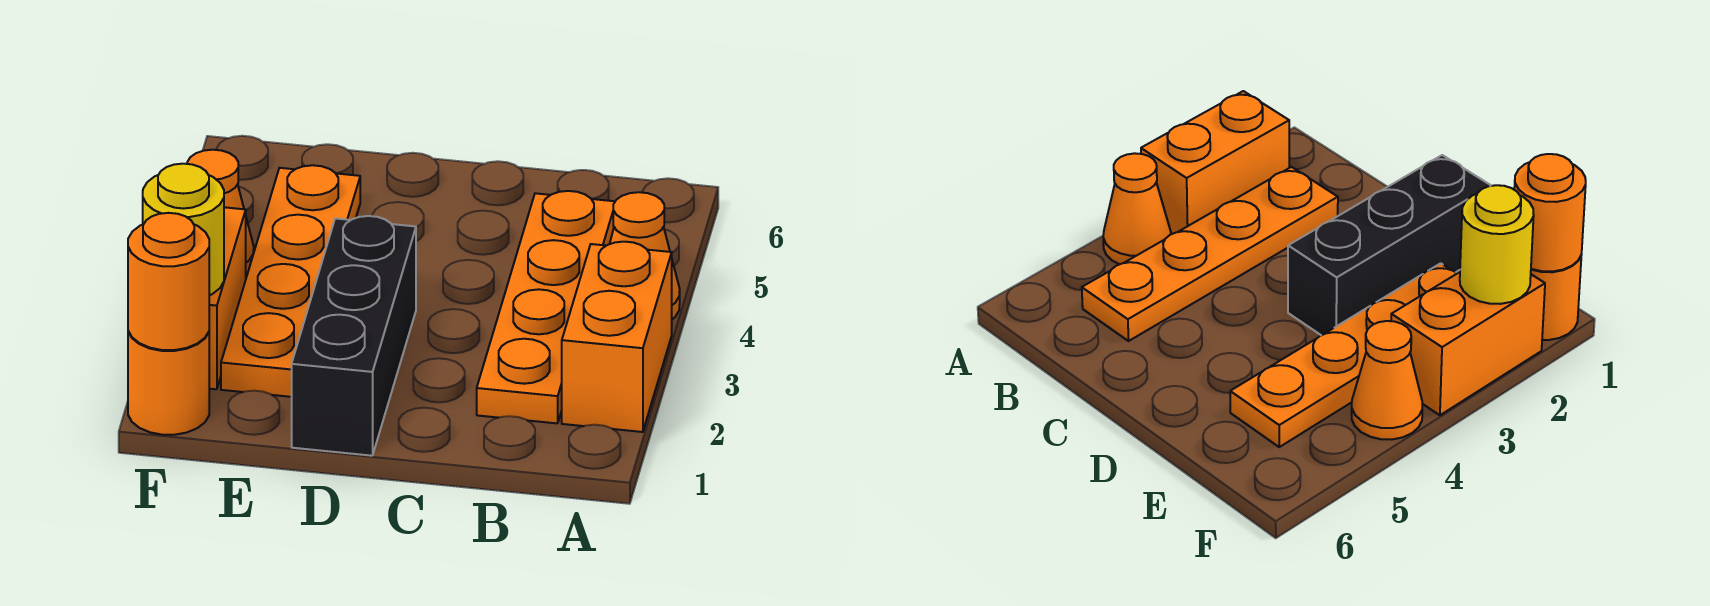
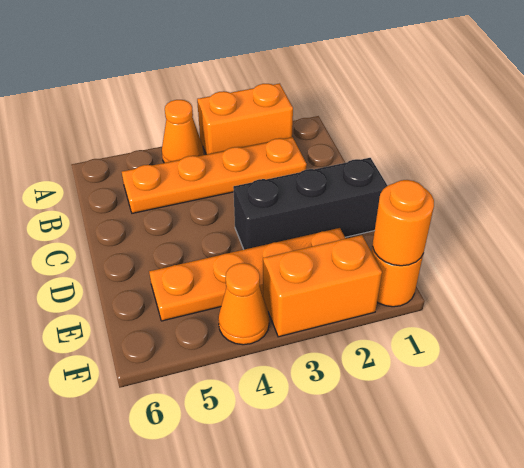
yellow round brick F2 level 2 -> none

